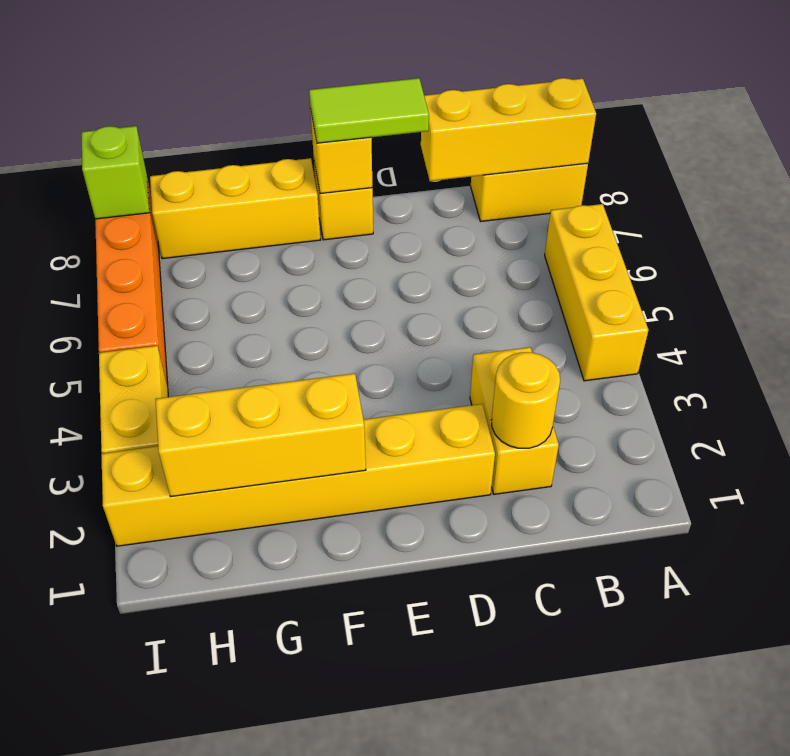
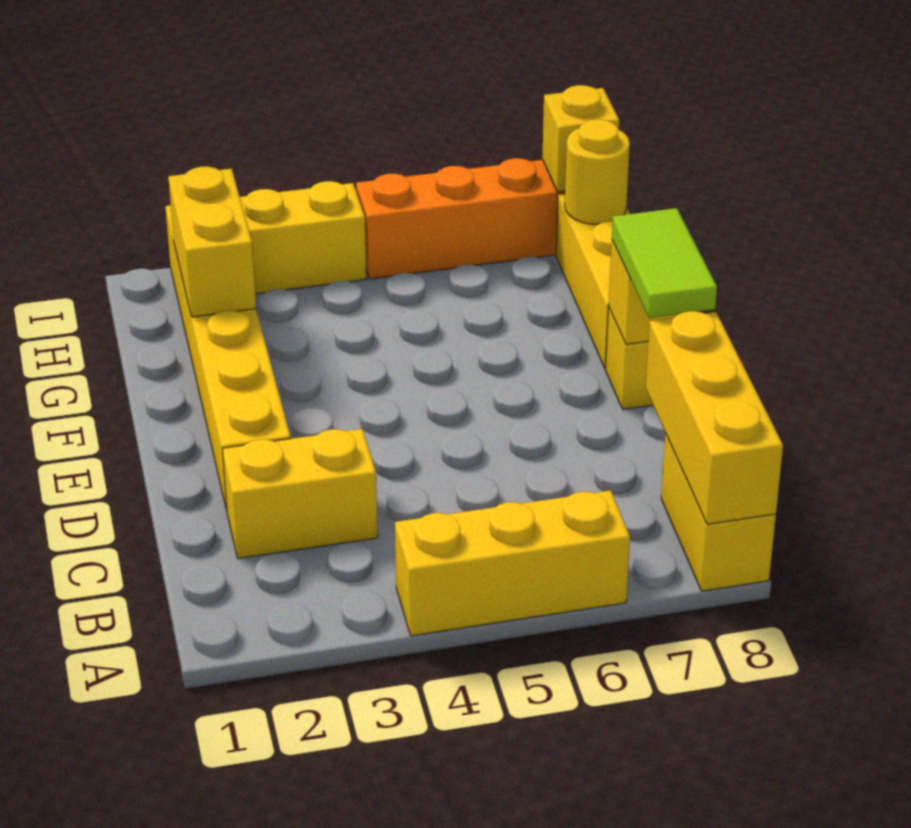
yellow round brick C2 level 2 -> yellow round brick H8 level 2
yellow brick F2:H2 level 2 -> yellow brick G2:H2 level 2
lime brick I8 level 2 -> yellow brick I8 level 2

